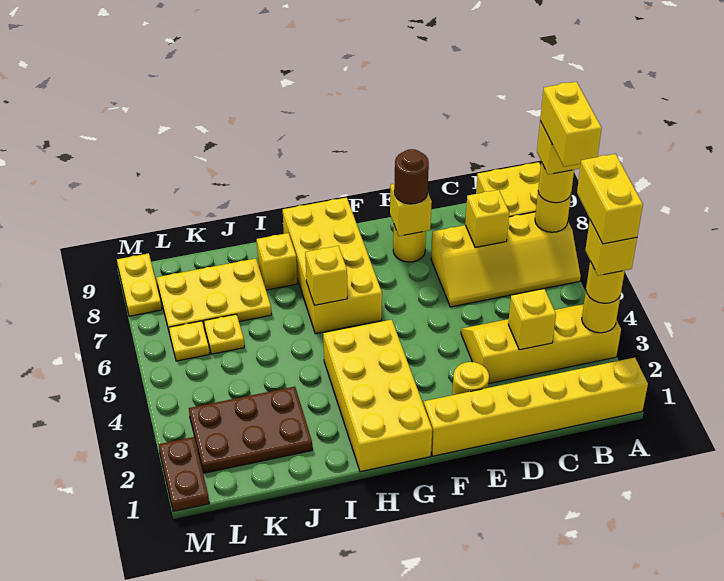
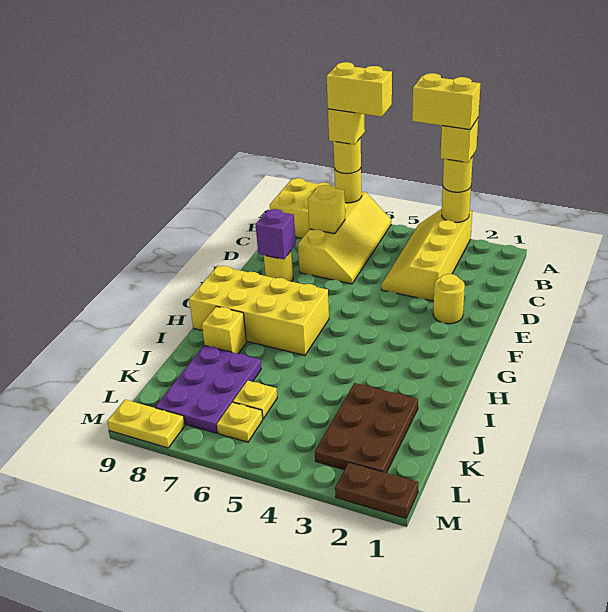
yellow brick A1:F1 level 1 -> none
yellow brick C3 level 2 -> none
yellow brick E8 level 2 -> purple brick E8 level 2
brown round brick E8 level 3 -> none
yellow brick G1:H4 level 1 -> none
yellow brick H6 level 2 -> none
yellow plate J7:L8 level 1 -> purple plate J7:L8 level 1

